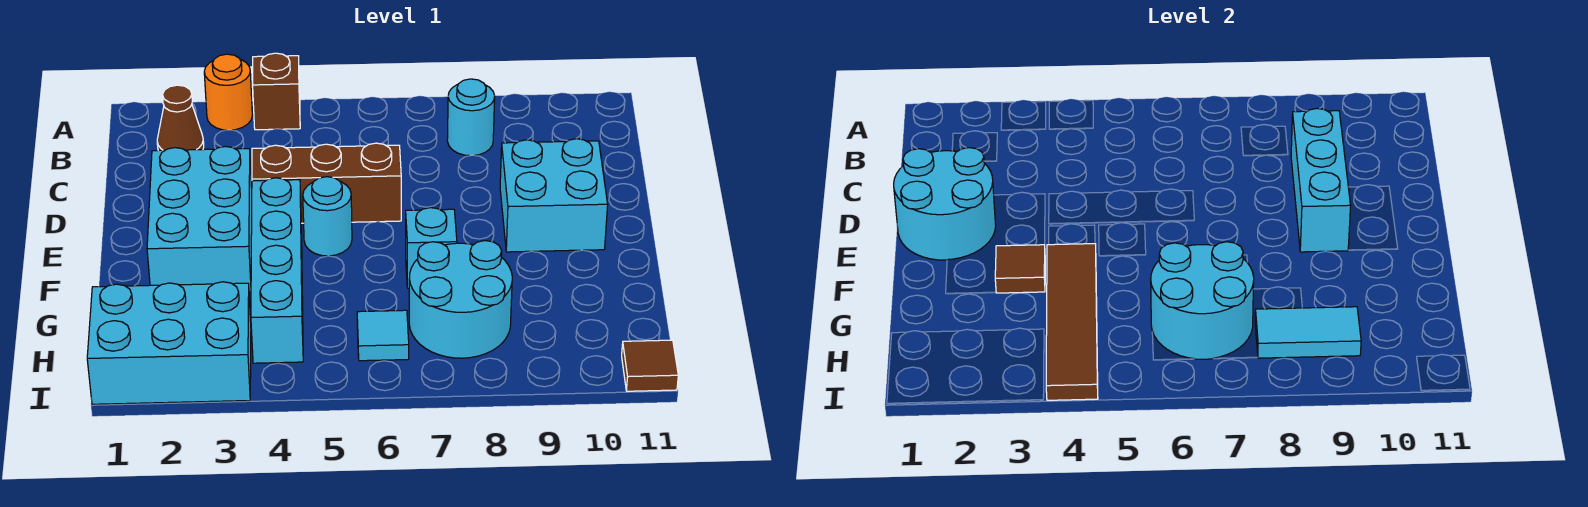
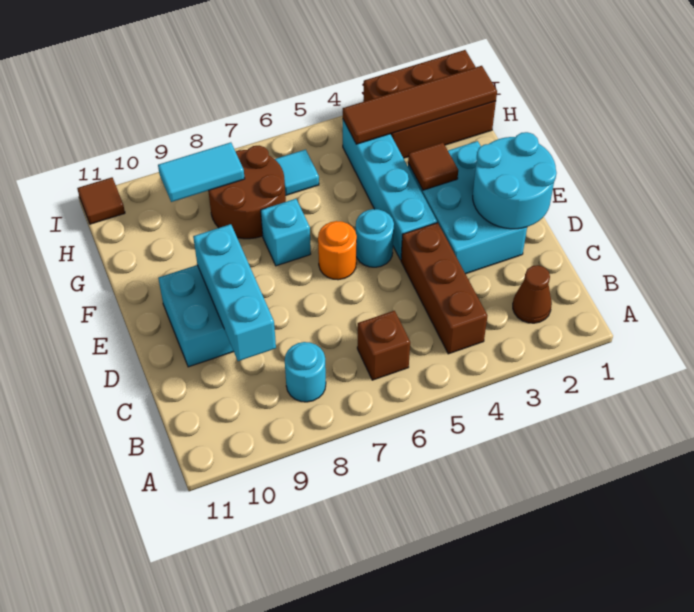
orange round brick A3 level 1 -> orange round brick E6 level 1
brown brick A4 level 1 -> brown brick B6 level 1
brown brick D4:D6 level 1 -> brown brick B4:D4 level 1
brown tile F4:I4 level 2 -> brown tile H1:H4 level 2
cyan round brick G6:H7 level 2 -> none
cyan round brick G7:H8 level 1 -> brown round brick G7:H8 level 1
cyan brick H1:I3 level 1 -> brown brick H1:I3 level 1

